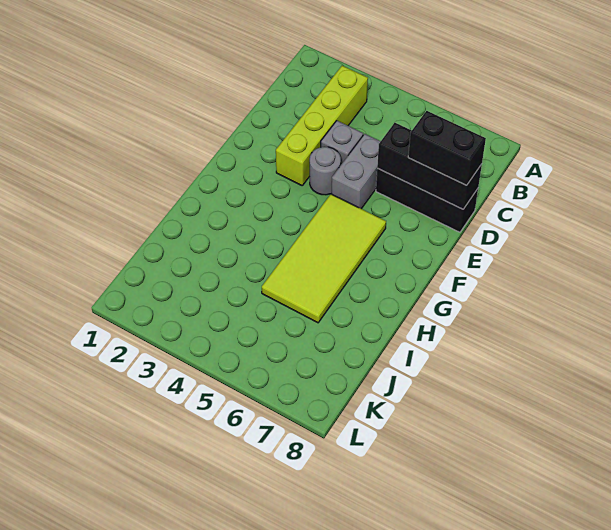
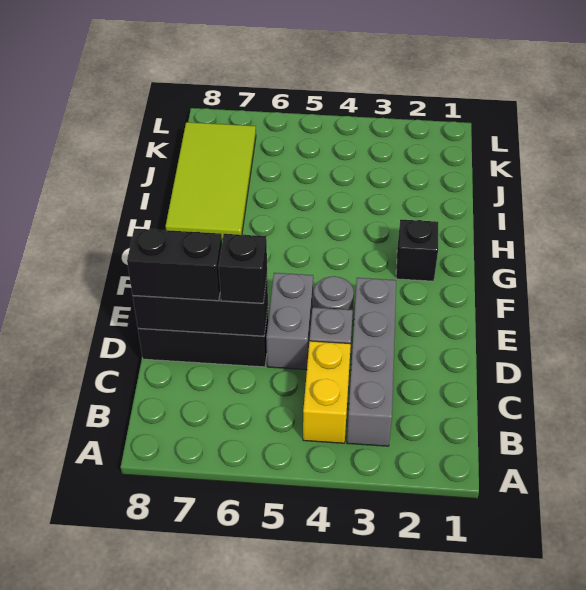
lime brick B3:E3 level 1 -> grey brick B3:E3 level 1
none -> yellow brick B4:C4 level 1
none -> black brick D6 level 3
lime tile F5:I6 level 1 -> lime tile H7:K8 level 1
none -> black brick G2 level 1

